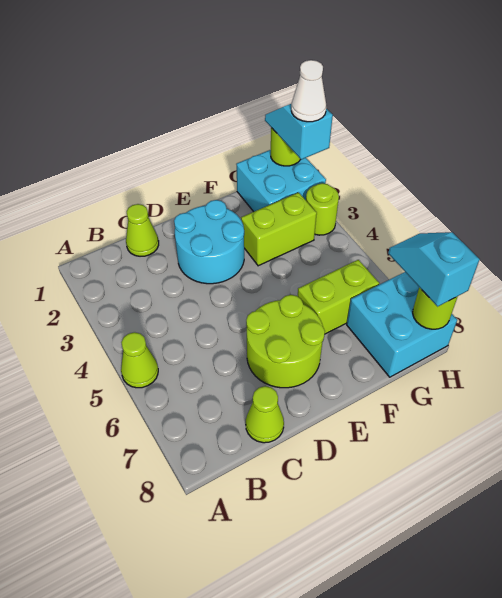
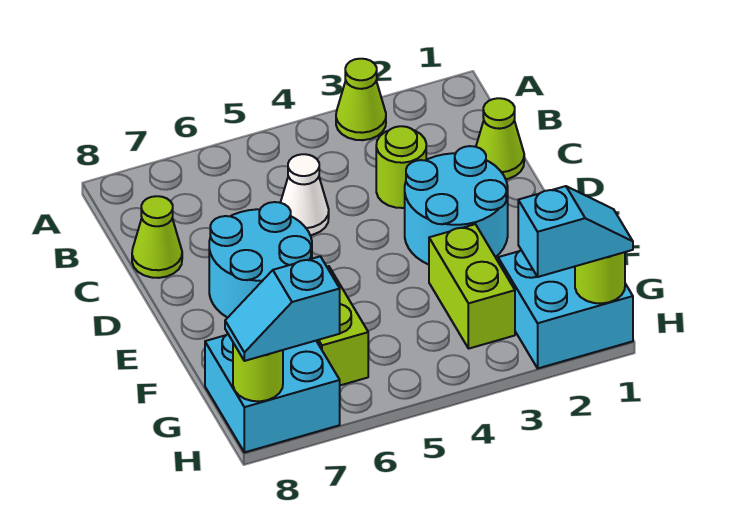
lime cone A5 level 1 -> lime cone A3 level 1
lime round brick D6:E7 level 1 -> cyan round brick D6:E7 level 1
white cone H2 level 4 -> white cone C5 level 1
lime round brick H3 level 1 -> lime round brick C3 level 1
cyan slope H7:H8 level 3 top 8 -> cyan slope H7:H8 level 3 top 7

